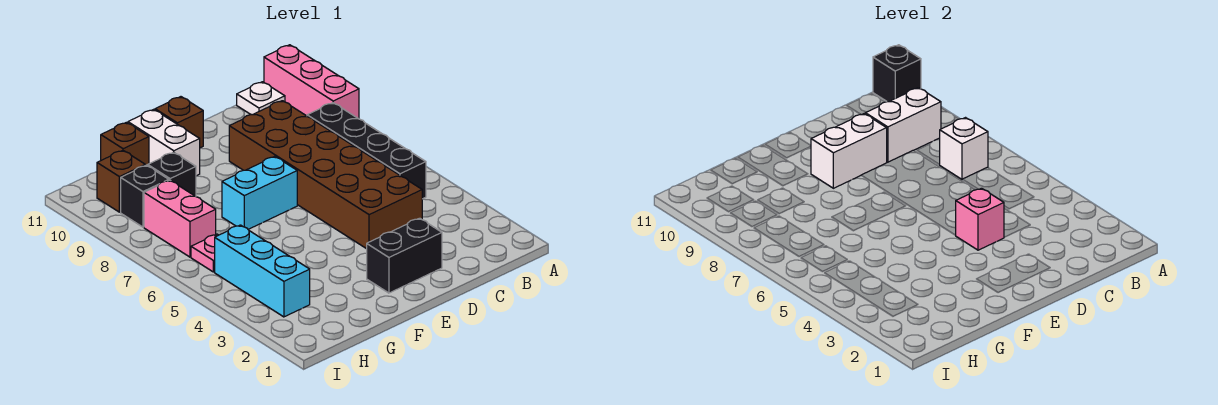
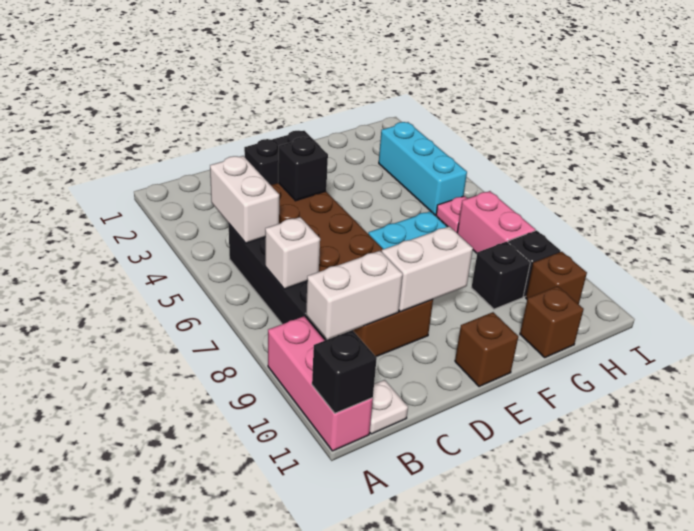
pink brick D4 level 2 -> black brick D4 level 2
white brick F10:F11 level 1 -> white brick B4:B5 level 2

